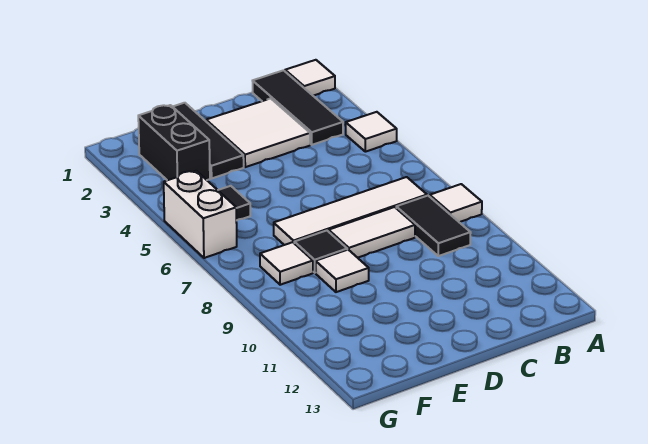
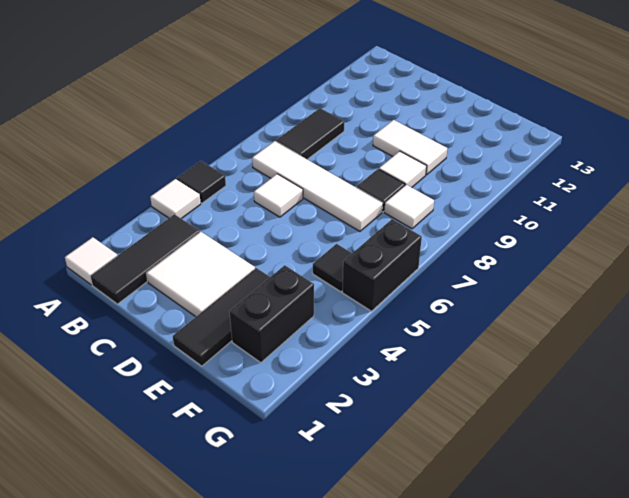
none -> black tile A5 level 1
white tile A8 level 1 -> white tile C6 level 1
white tile C8:D8 level 1 -> white tile D10:E10 level 1
white brick G5:G6 level 1 -> black brick G5:G6 level 1

